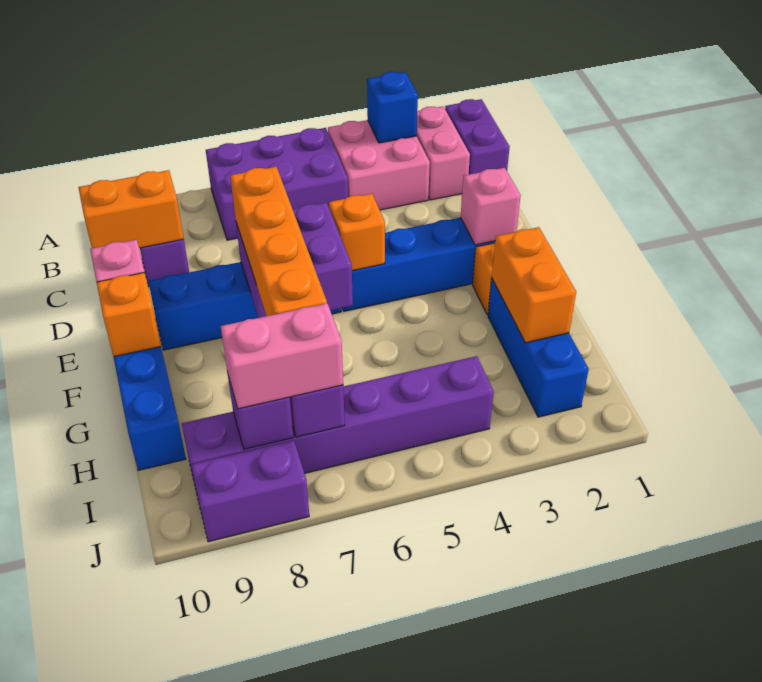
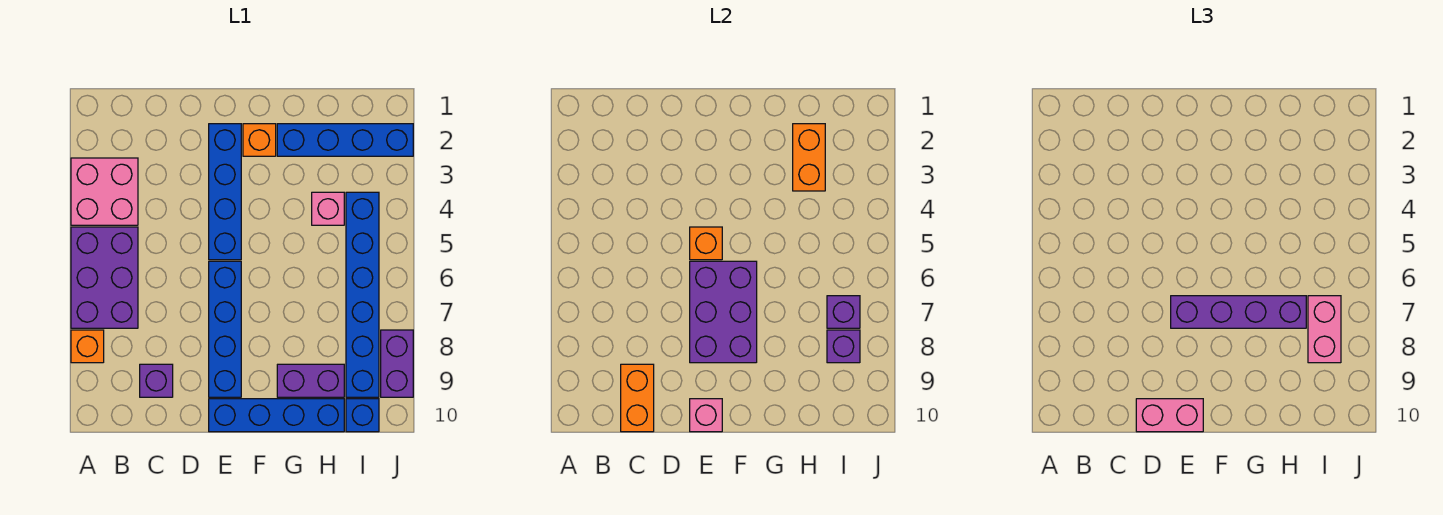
purple brick A1:B1 level 1 -> purple brick G9:H9 level 1
pink brick A2:B2 level 1 -> pink brick D10:E10 level 3
blue brick A3 level 2 -> blue brick I10 level 1
pink brick E2 level 2 -> pink brick H4 level 1
purple brick E6:F7 level 2 -> purple brick E6:F8 level 2
orange brick E7:H7 level 3 -> purple brick E7:H7 level 3
orange brick F10 level 2 -> orange brick A8 level 1
blue brick G2:I2 level 1 -> blue brick G2:J2 level 1
orange brick G2:H2 level 2 -> orange brick H2:H3 level 2
purple brick I4:I9 level 1 -> blue brick I4:I9 level 1

